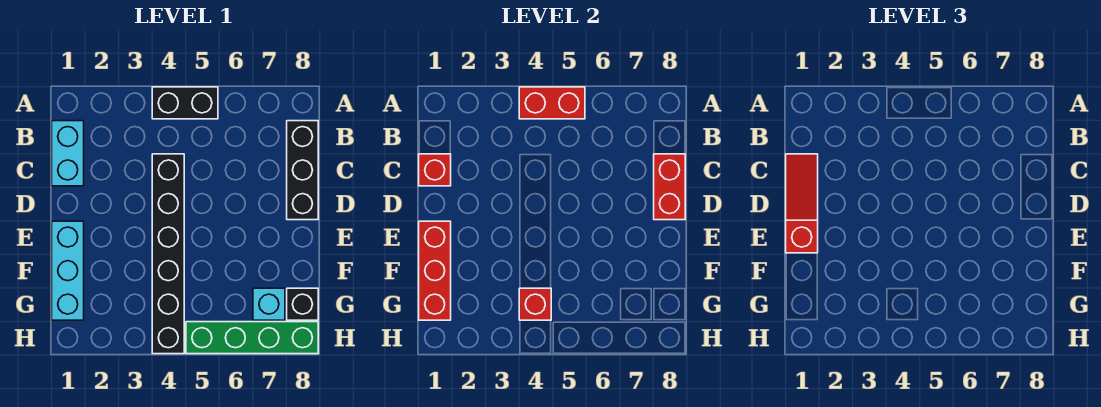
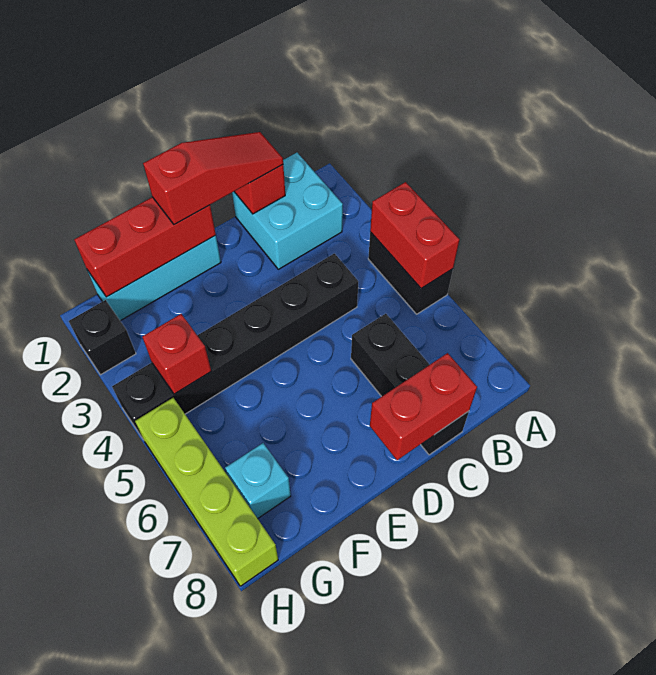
cyan brick B1:C1 level 1 -> cyan brick B1:C2 level 1
black brick B8:D8 level 1 -> black brick C6:C8 level 1
black brick G8 level 1 -> black brick H2 level 1
green brick H5:H8 level 1 -> lime brick H5:H8 level 1

